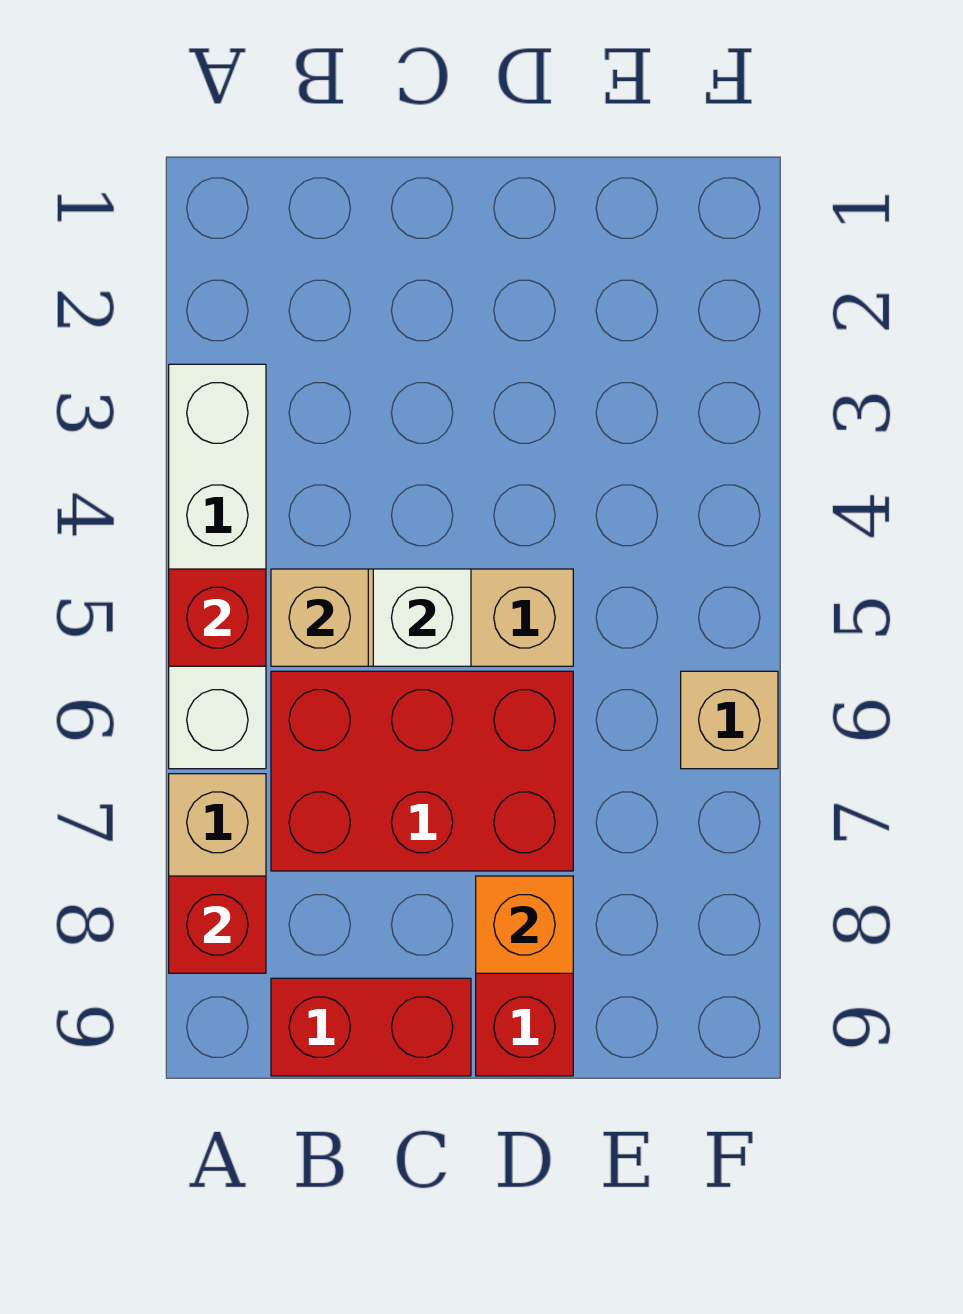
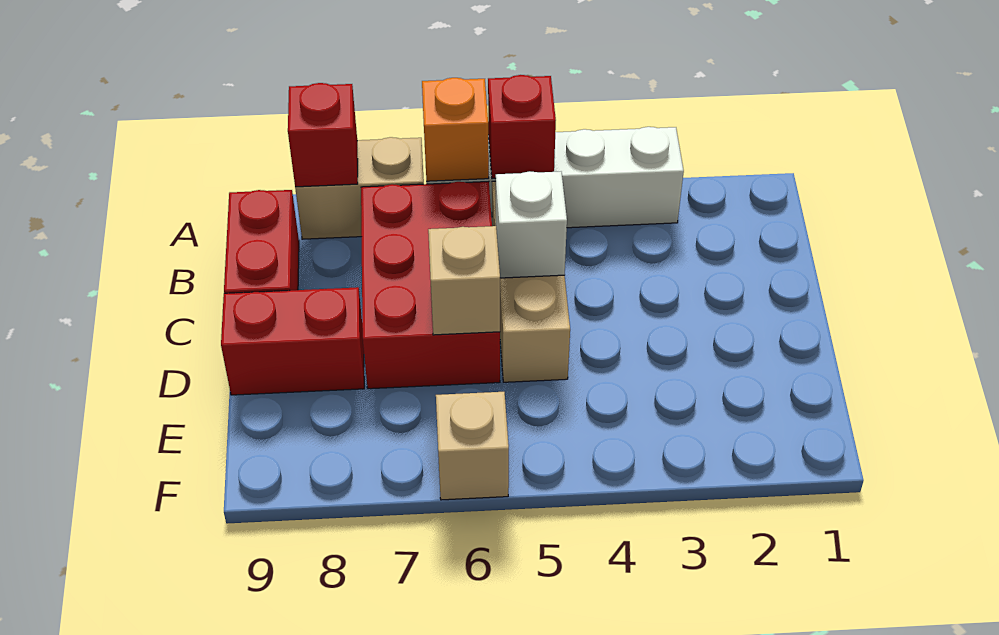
tan brick B5 level 2 -> tan brick D6 level 2
orange brick D8 level 2 -> orange brick A6 level 2

